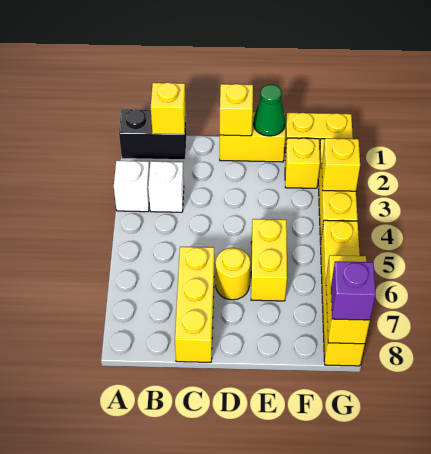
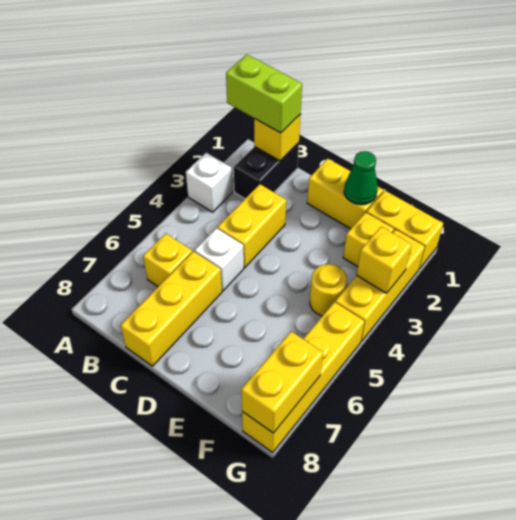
black brick A1:B1 level 1 -> black brick B1:B2 level 1
none -> lime brick A1:B1 level 3
white brick B3 level 1 -> white brick C5 level 1
yellow brick D1 level 2 -> yellow brick B6 level 1
yellow round brick D6 level 1 -> yellow round brick F4 level 1
yellow brick E5:E6 level 1 -> yellow brick C3:C4 level 1
purple brick G8 level 3 -> none

